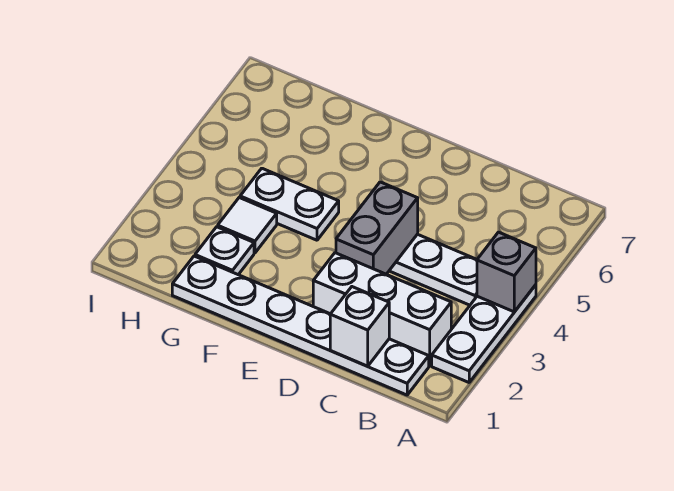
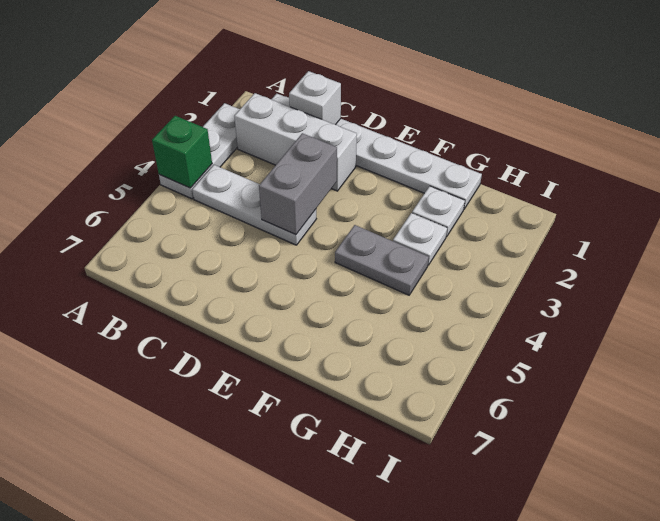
grey brick A4 level 2 -> green brick A4 level 2
white plate F4:G4 level 1 -> grey plate F4:G4 level 1
white tile G3 level 1 -> white plate G3 level 1

